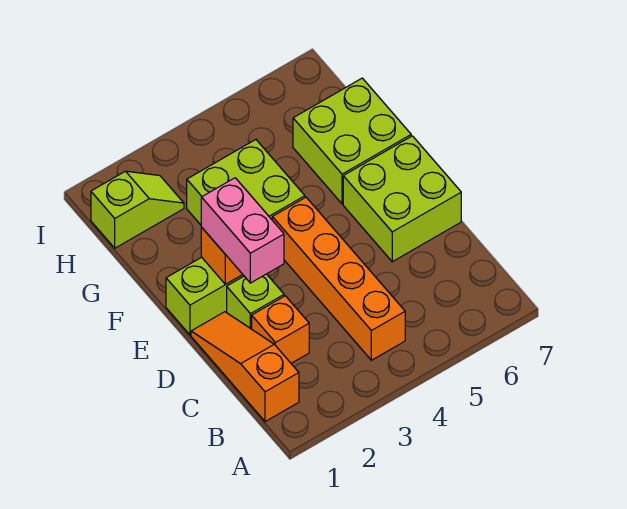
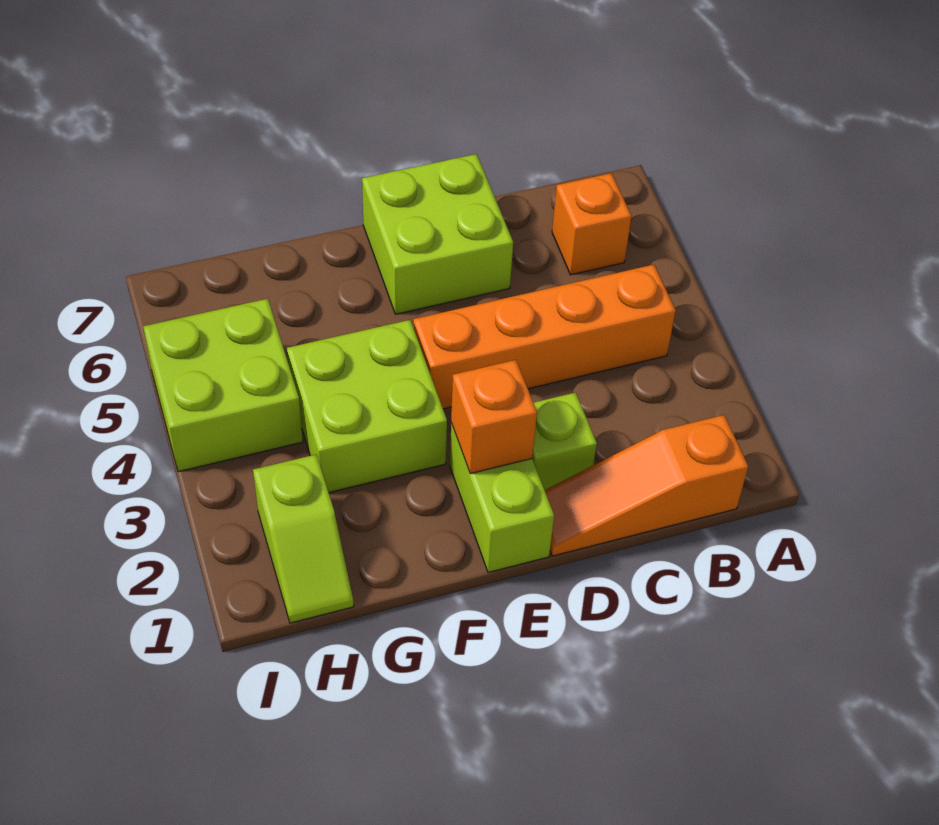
orange brick C2 level 1 -> orange brick B6 level 1
pink brick D2:E2 level 3 -> none
lime brick F6:G7 level 1 -> lime brick H4:I5 level 1
lime slope H1:H2 level 1 top 1 -> lime slope H1:H2 level 1 top 2

